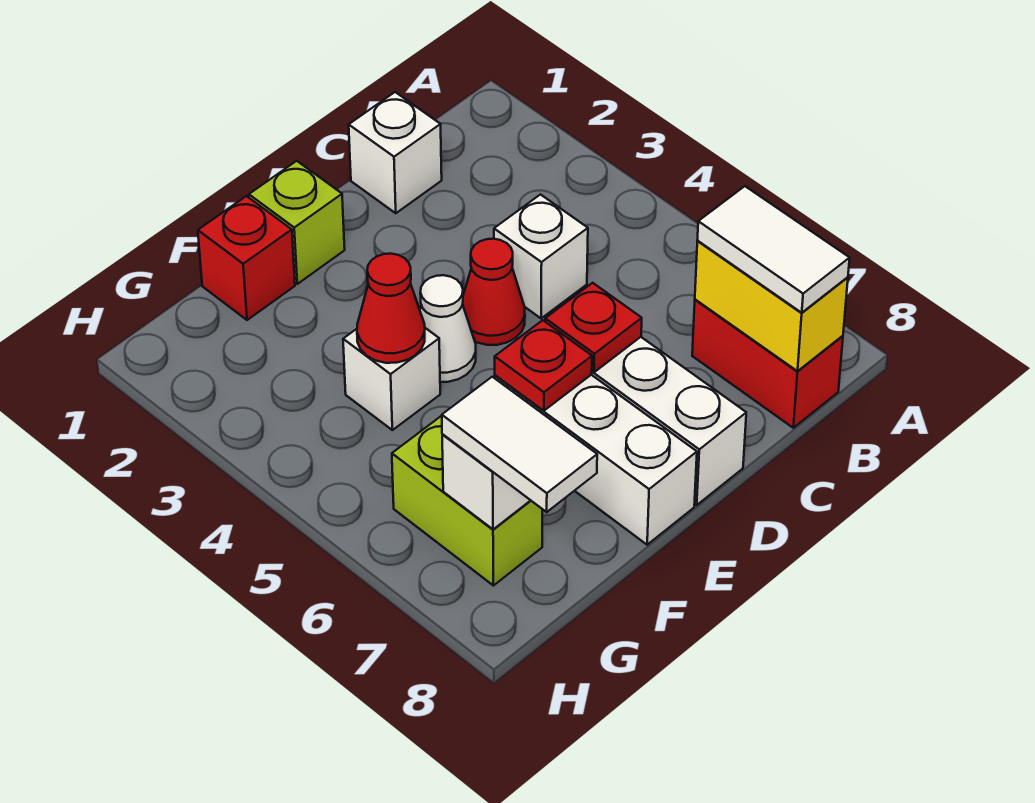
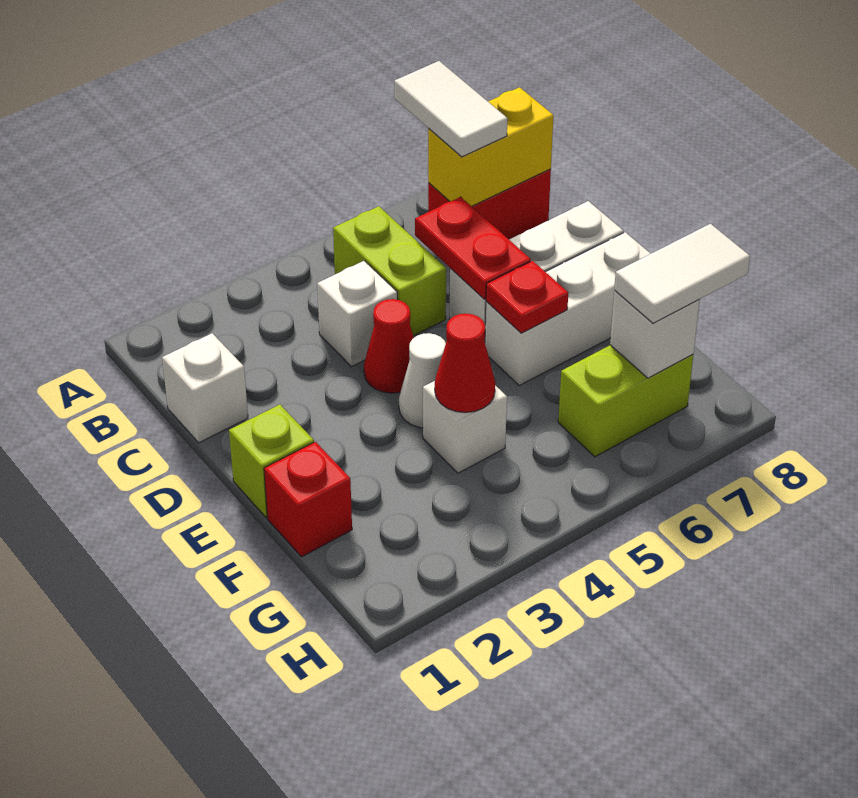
none -> lime brick B5:C5 level 1
white tile B7:B8 level 3 -> white tile A7:B7 level 3
red plate D6 level 2 -> red plate C6:D6 level 2

